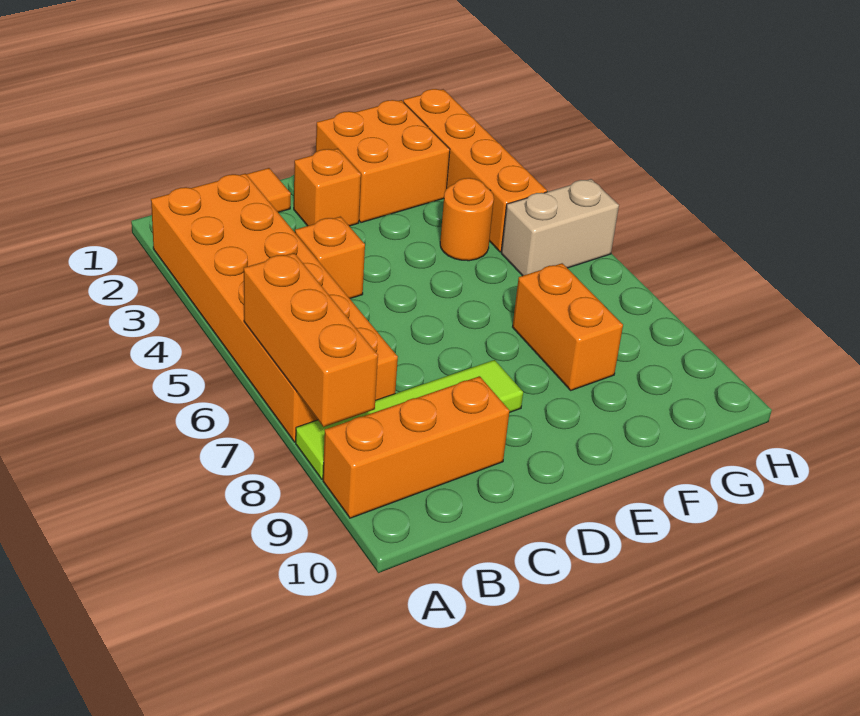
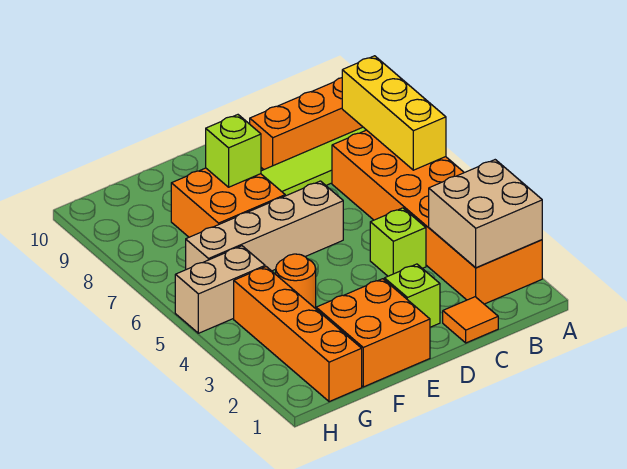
none -> tan brick A2:B3 level 2
orange brick A6:A8 level 2 -> yellow brick A6:A8 level 2
orange brick C4 level 1 -> lime brick C4 level 1
orange brick D2 level 1 -> lime brick D2 level 1
none -> tan brick D6:G6 level 1
none -> lime brick E8 level 2
orange brick F7:F8 level 1 -> orange brick E7:F8 level 1

